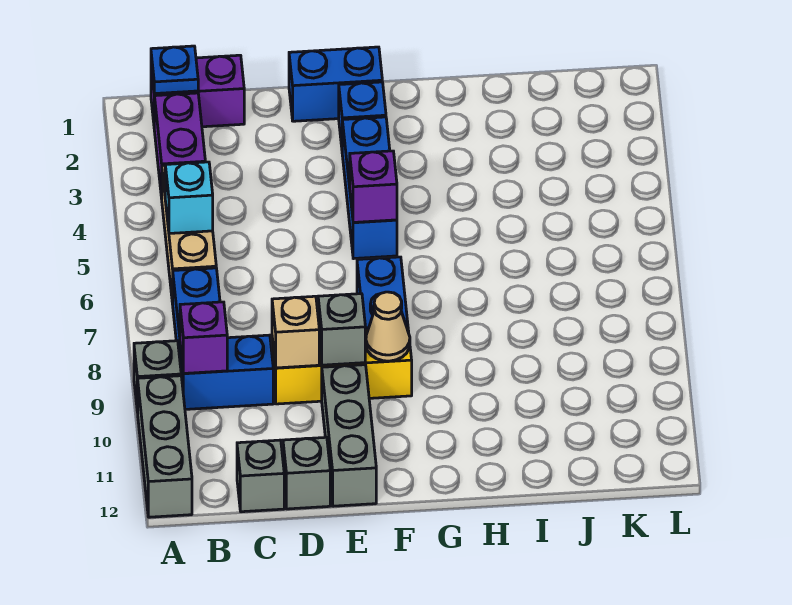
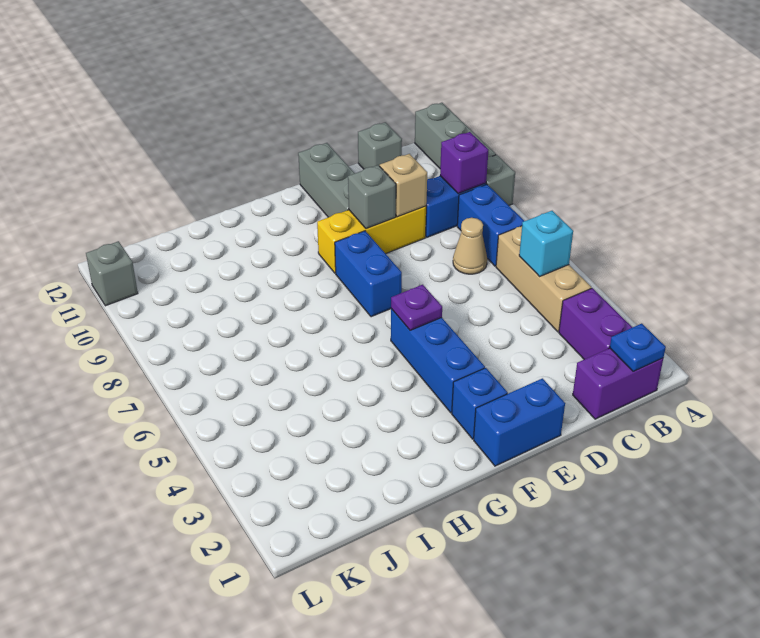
grey brick D12 level 1 -> grey brick L11 level 1
purple brick F5 level 2 -> purple plate F5 level 2
tan cone F9 level 2 -> tan cone C7 level 1

